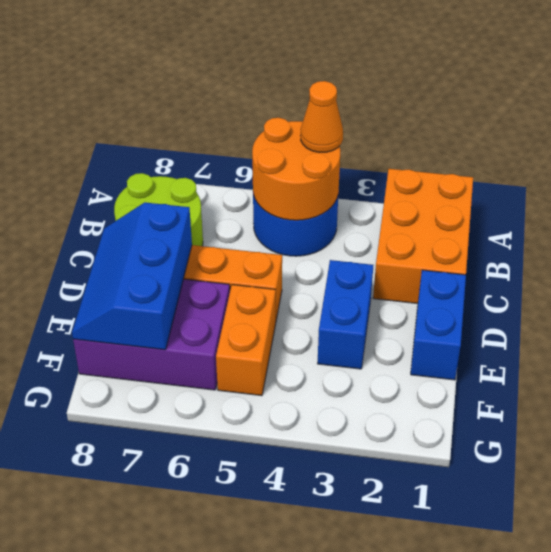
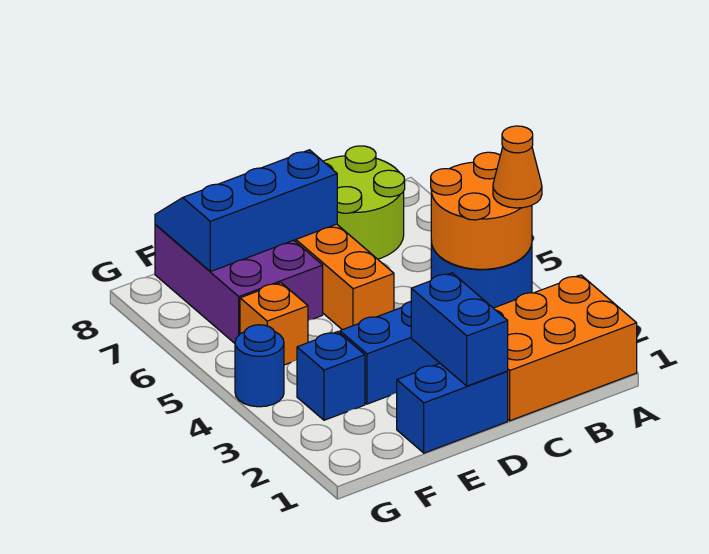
none -> blue brick D1:D2 level 2
orange brick E5:F5 level 1 -> orange brick F5 level 1
none -> blue brick F3 level 1
none -> blue round brick G4 level 1

